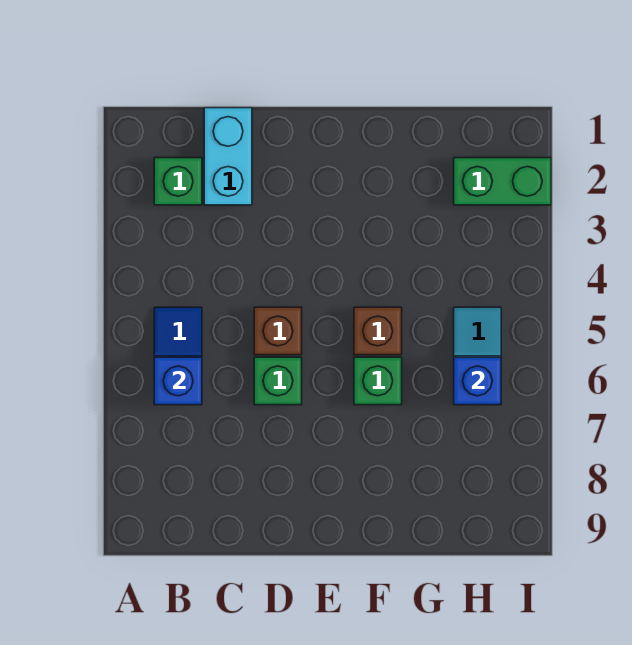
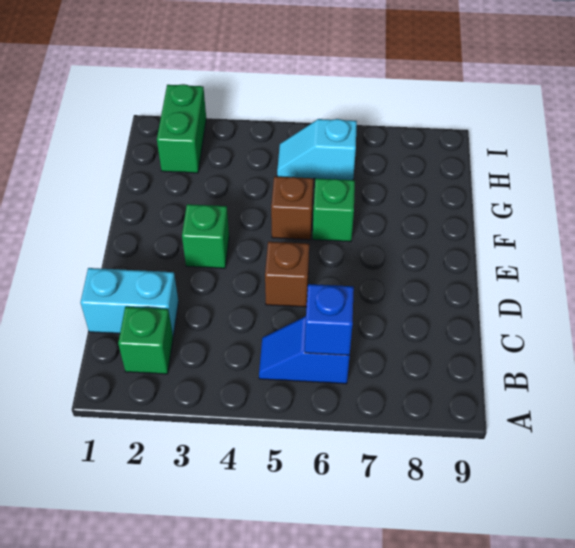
green brick D6 level 1 -> green brick E3 level 1
blue brick H6 level 2 -> none

